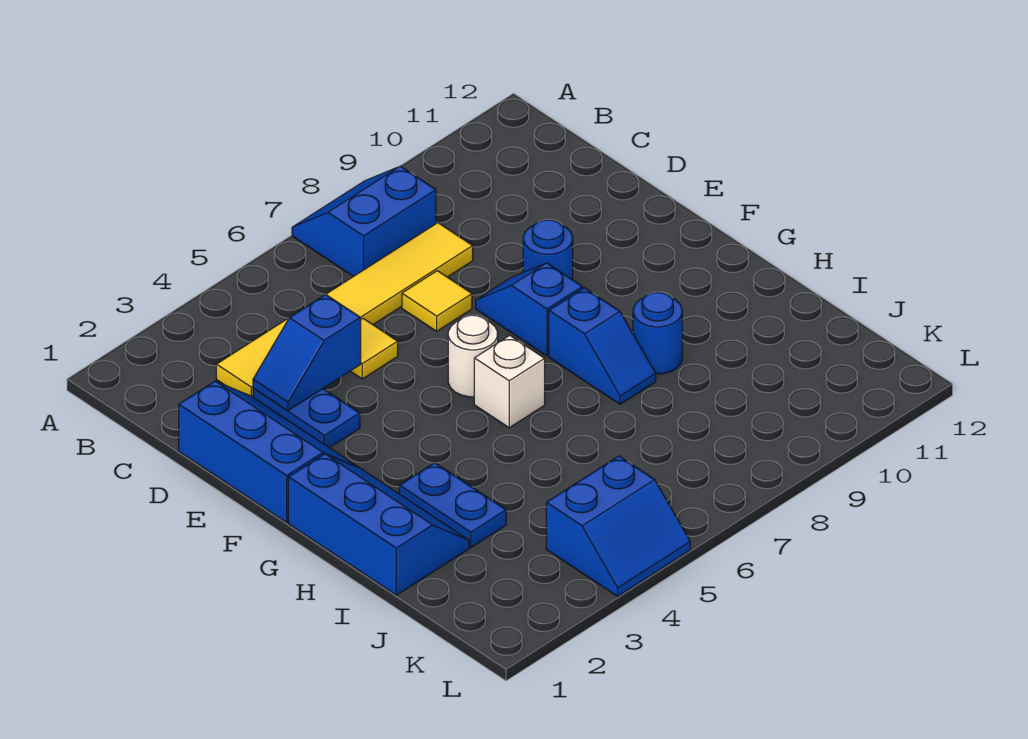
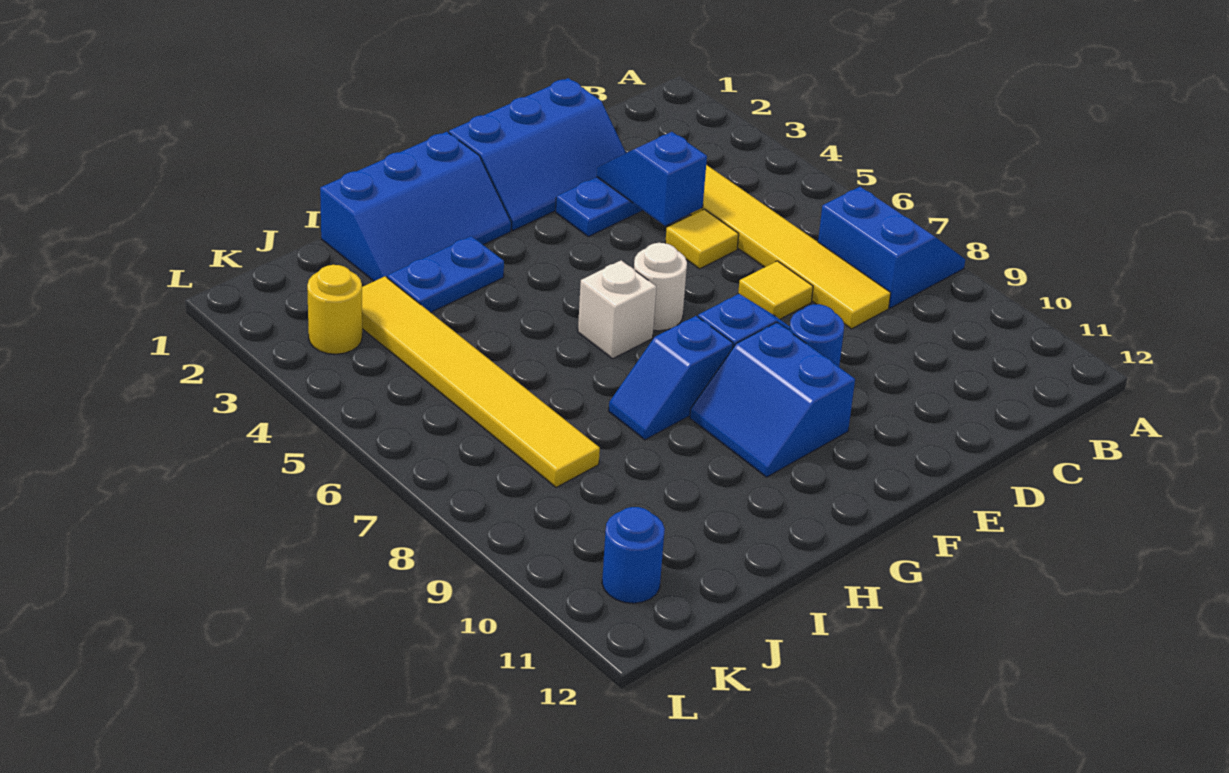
blue round brick H9 level 1 -> blue round brick K11 level 1
none -> yellow tile J3:J8 level 1
none -> yellow round brick K3 level 1
blue slope K4:L5 level 1 top K -> blue slope F9:G10 level 1 top F

